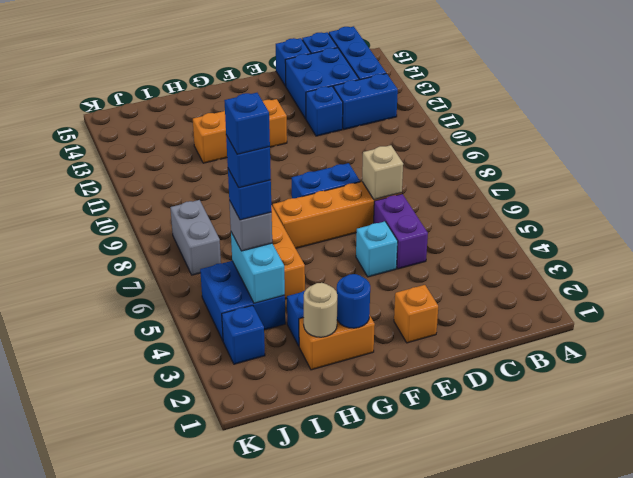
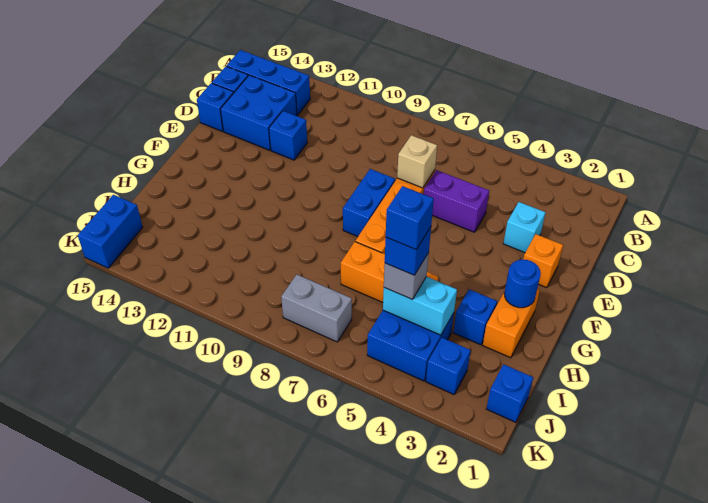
blue brick B12:C12 level 1 -> blue brick J15:K15 level 1
cyan brick E5 level 1 -> cyan brick D3 level 1
orange brick F12:H12 level 1 -> none
tan round brick H2 level 2 -> none
blue brick I5 level 6 -> blue brick J1 level 1

